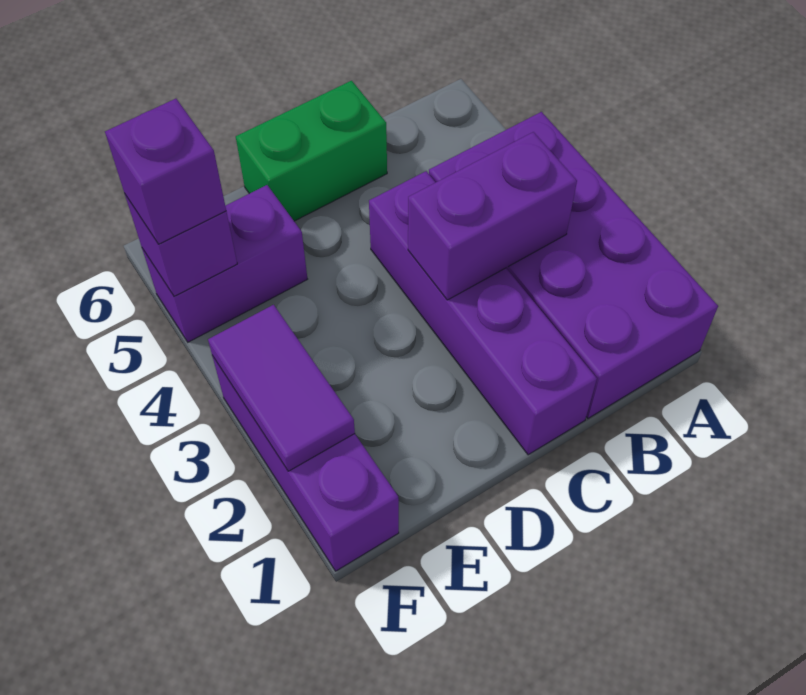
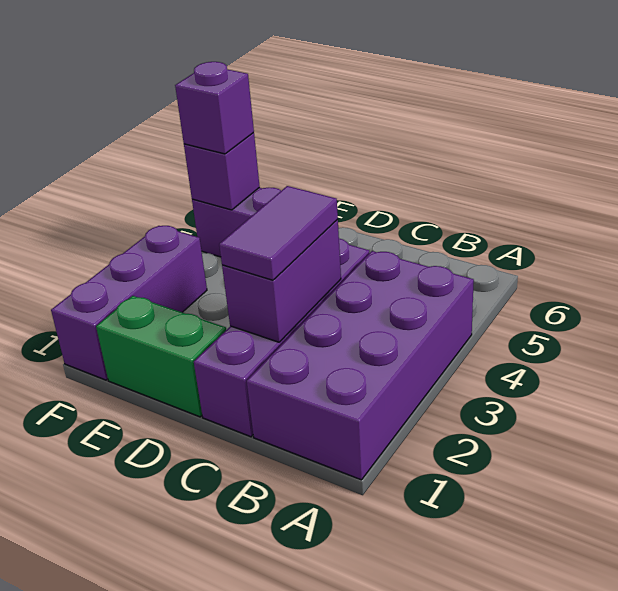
purple brick B3:C3 level 2 -> purple brick C2:C3 level 2
green brick C6:D6 level 1 -> green brick D1:E1 level 1
purple tile F2:F3 level 2 -> purple tile C2:C3 level 3

